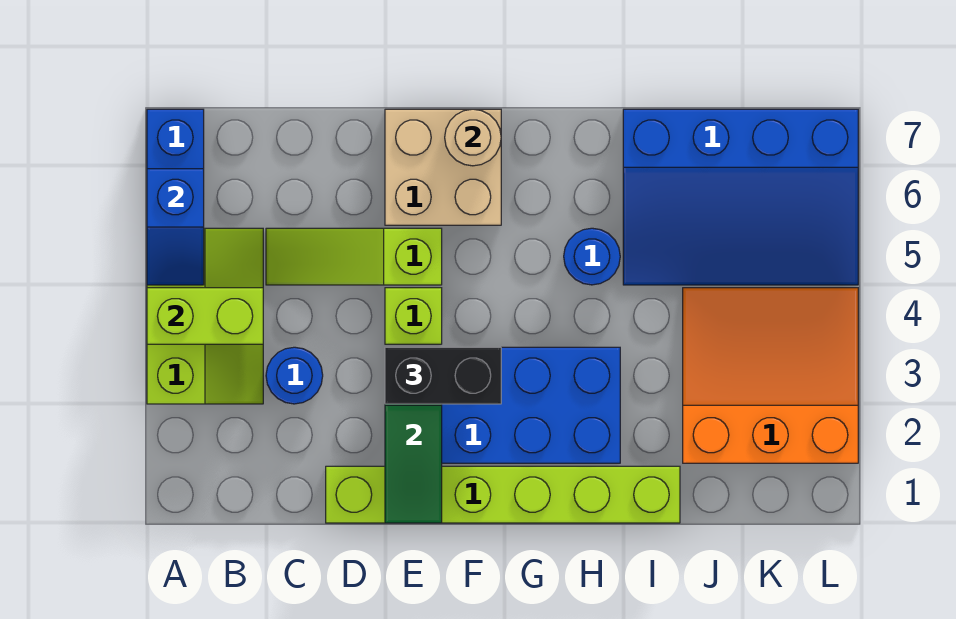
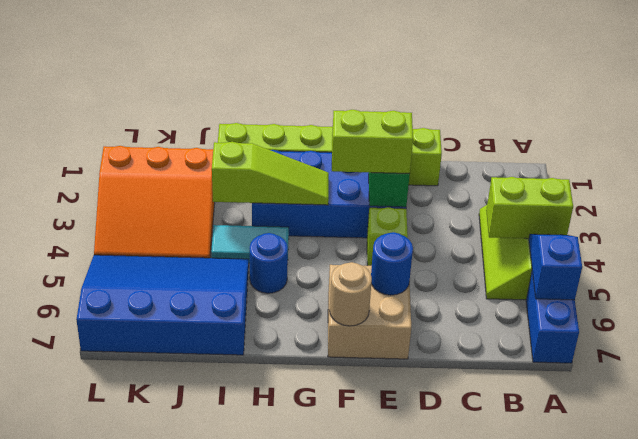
blue round brick C3 level 1 -> blue round brick E6 level 2
lime slope C5:E5 level 1 top E -> lime slope G3:I3 level 2 top I
black brick E3:F3 level 3 -> lime brick E3:F3 level 3
none -> cyan tile H4:I4 level 1

